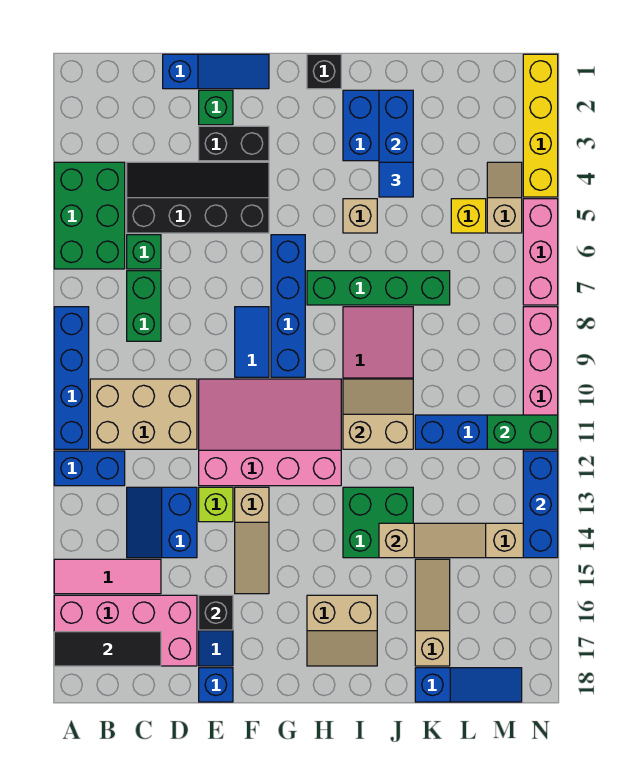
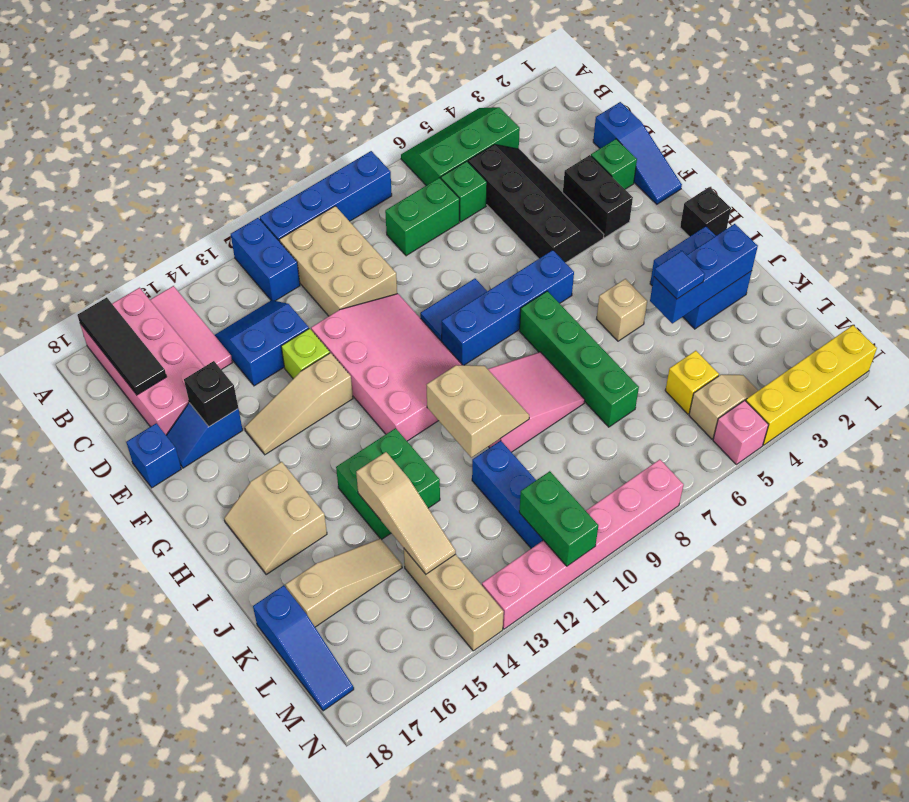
green brick A4:B6 level 1 -> green slope A4:B6 level 1 top B
pink brick N5:N7 level 1 -> pink brick N5 level 1
blue brick N12:N14 level 2 -> none

